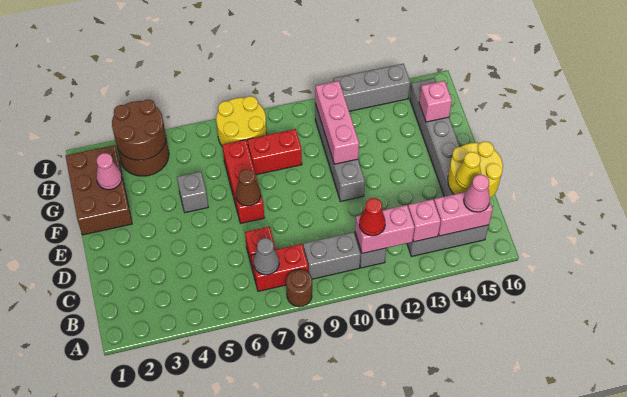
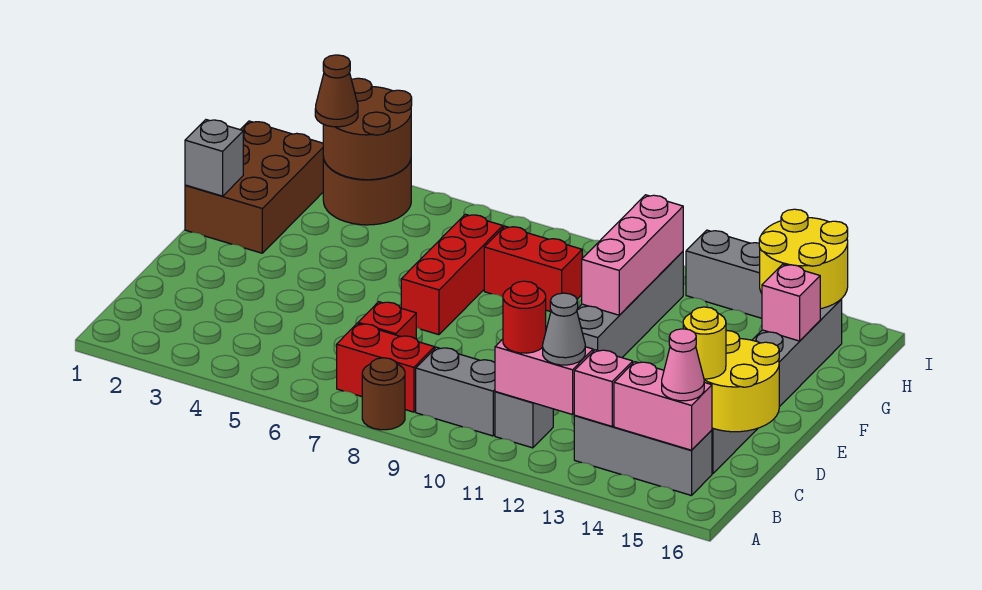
grey cone B7 level 2 -> grey cone B12 level 3
red cone B11 level 3 -> red round brick B11 level 3
yellow cone C15 level 3 -> yellow round brick C15 level 3
brown cone E7 level 2 -> brown cone H3 level 3
grey brick F5 level 1 -> grey brick F1 level 2
pink cone G2 level 2 -> none
yellow round brick H7:I8 level 1 -> yellow round brick H14:I15 level 2

